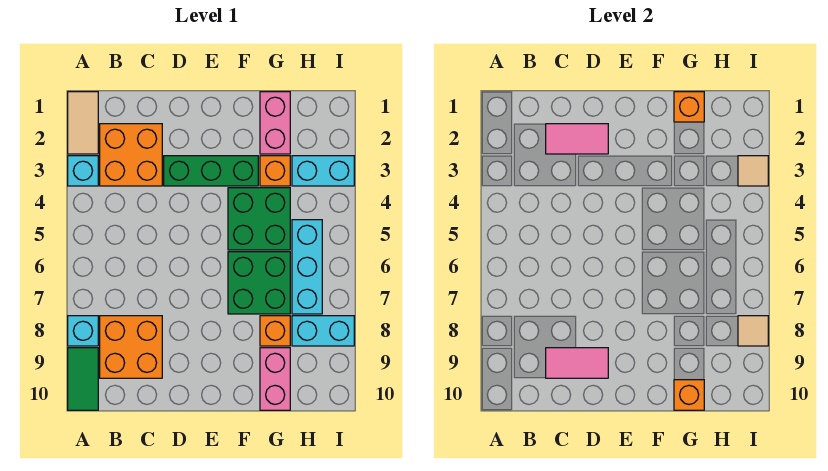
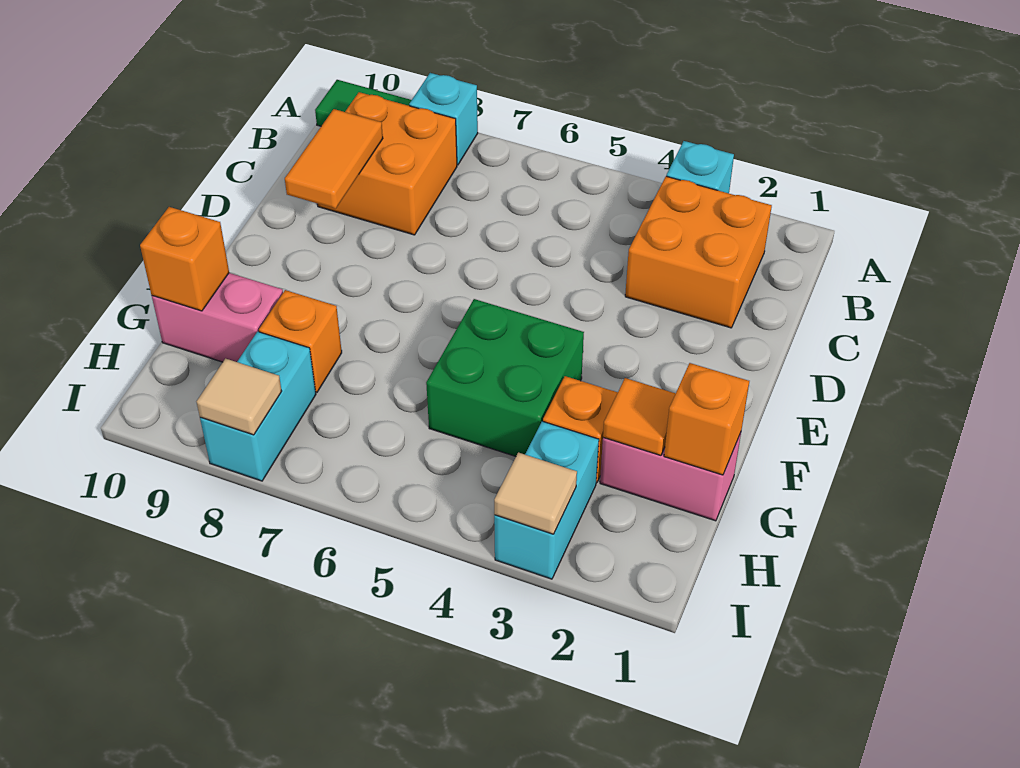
tan tile A1:A2 level 1 -> none
pink tile C2:D2 level 2 -> none
pink tile C9:D9 level 2 -> orange tile C9:D9 level 2
green brick D3:F3 level 1 -> none
green brick F6:G7 level 1 -> none
none -> orange tile G2 level 2
cyan brick H5:H7 level 1 -> none

